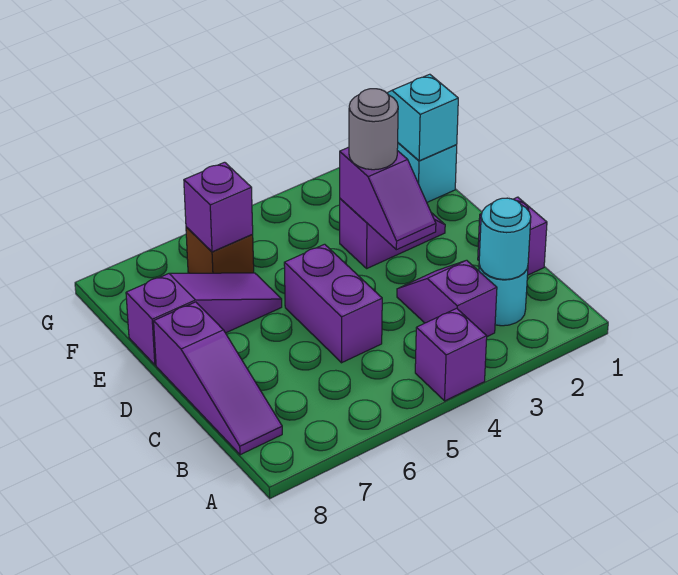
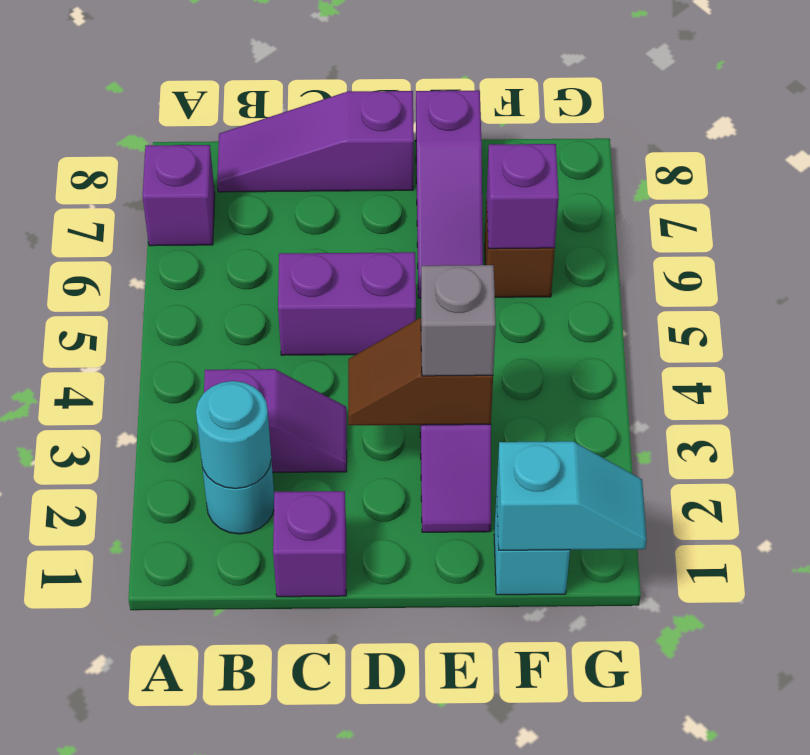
purple brick A4 level 1 -> purple brick A7 level 1
purple slope D3:E3 level 2 top E -> brown slope D3:E3 level 2 top E
grey round brick E3 level 3 -> grey brick E3 level 3

